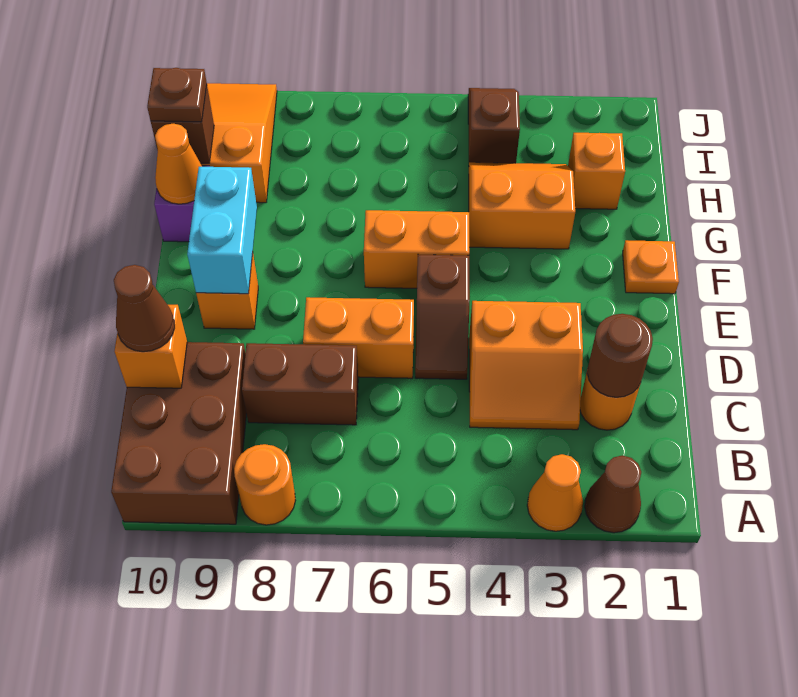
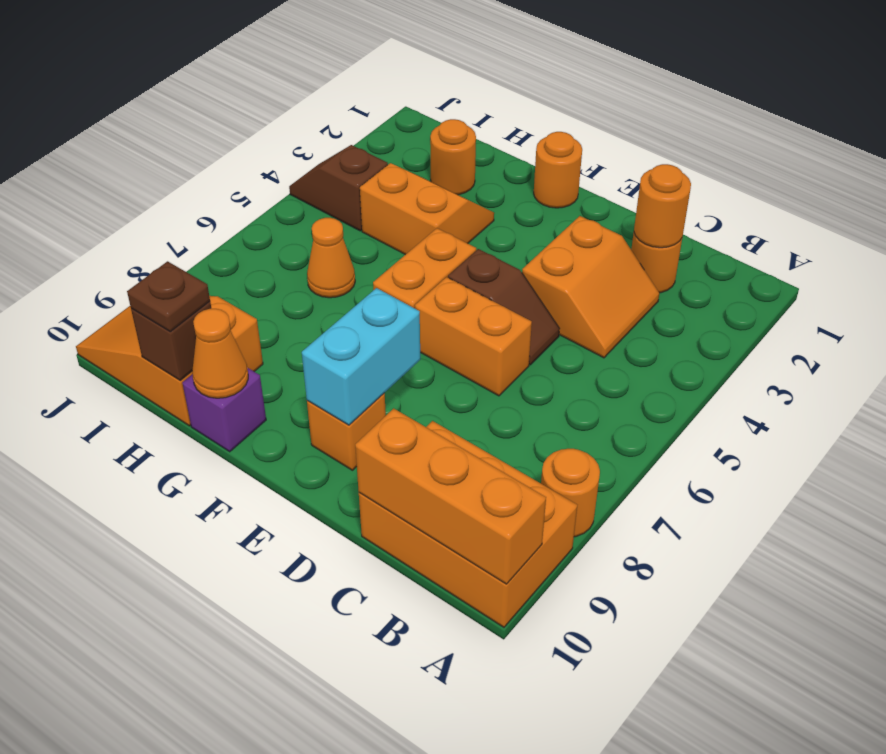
brown cone A2 level 1 -> none
orange cone A3 level 1 -> orange cone H6 level 1
brown brick A9:C10 level 1 -> orange brick A9:C10 level 1
brown round brick C2 level 2 -> orange round brick C2 level 2
brown brick C7:C8 level 1 -> none
orange brick C10 level 2 -> orange brick A10:C10 level 2
brown cone C10 level 3 -> none
orange brick D6:D7 level 1 -> orange brick D6:E6 level 1
cyan brick E9:F9 level 2 -> cyan brick E8:E9 level 2
orange plate F1 level 1 -> orange round brick F1 level 1
orange slope G3:H4 level 1 top G -> orange slope G3:H4 level 1 top 4
orange brick H2 level 1 -> orange round brick H2 level 1

